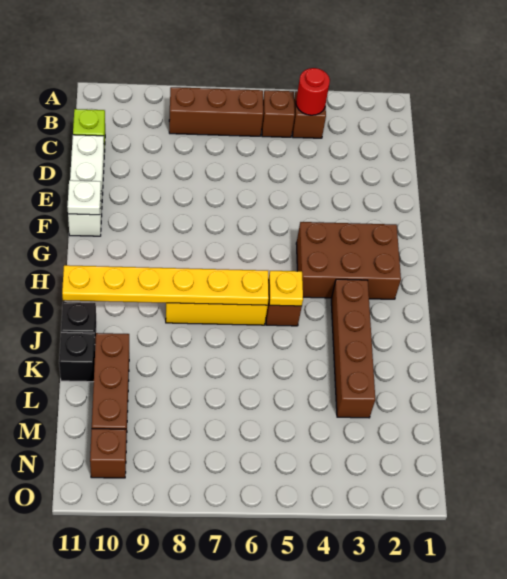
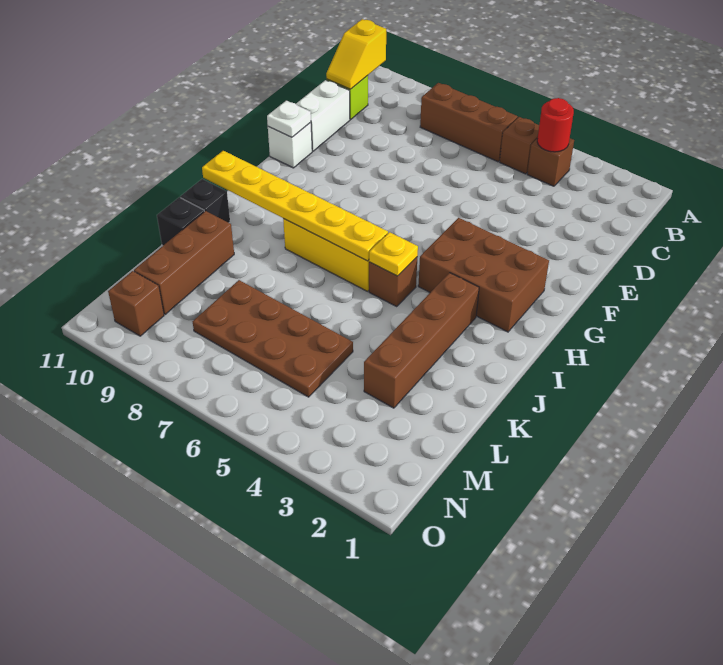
none -> yellow slope B11:C11 level 2 top B
none -> brown plate L5:M8 level 1

